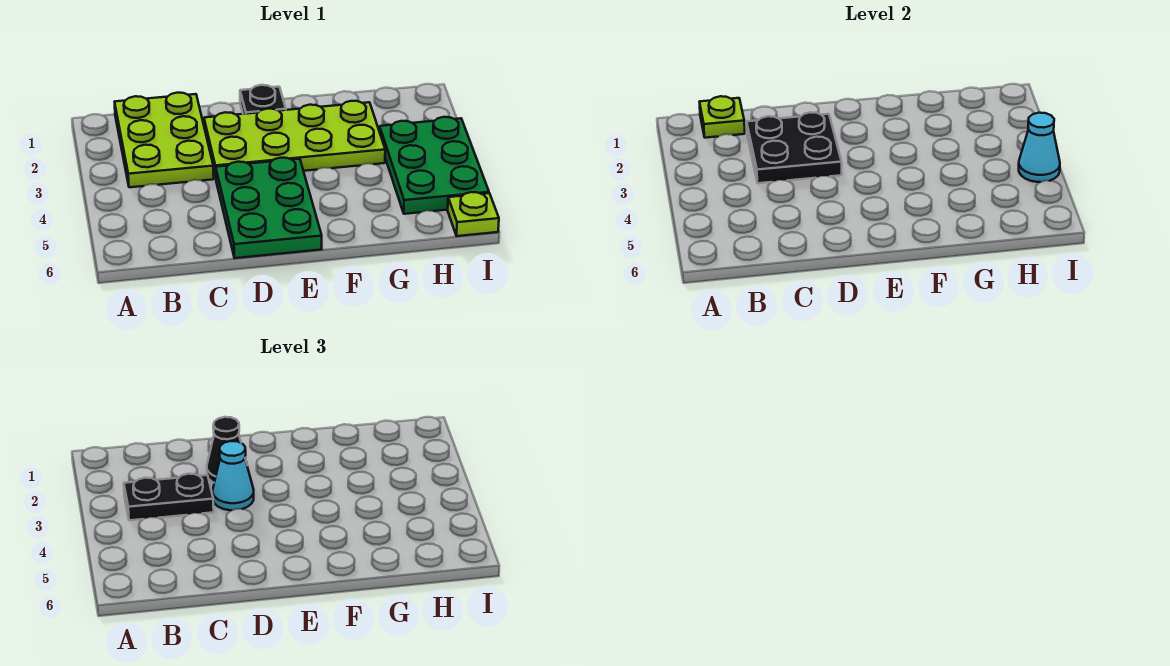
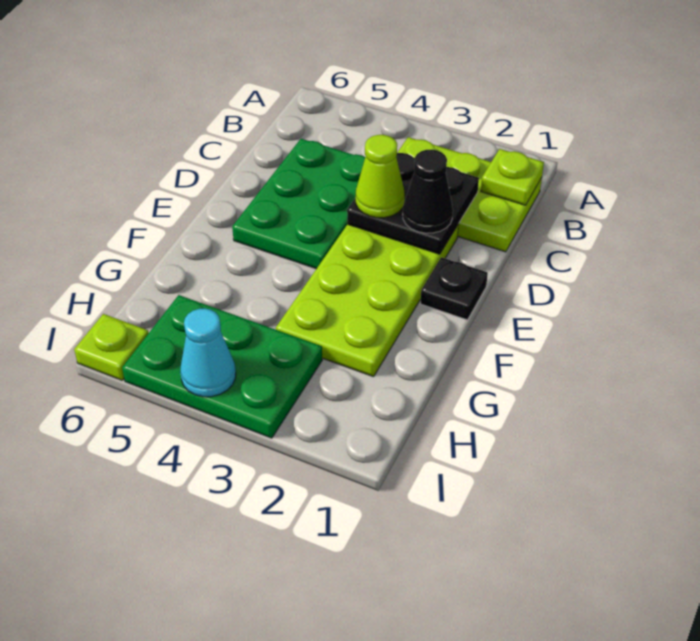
black plate B3:C3 level 3 -> none
cyan cone D3 level 3 -> lime cone D3 level 3
green plate D4:E6 level 1 -> green plate C4:E5 level 1

